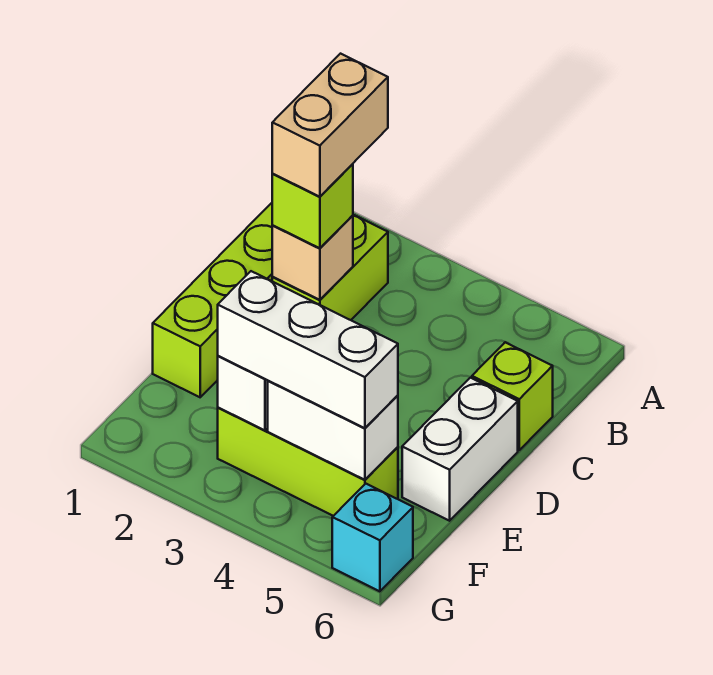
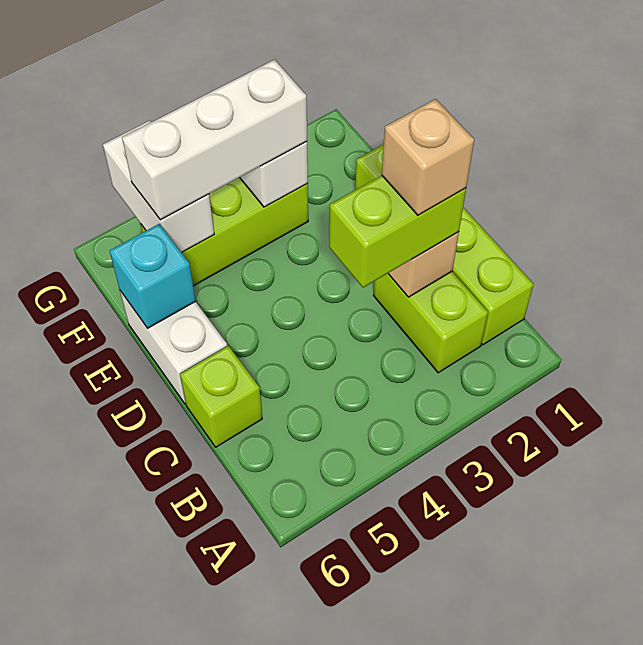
tan brick B2:C2 level 4 -> tan brick C2 level 4
lime brick C2 level 3 -> lime brick C2:C3 level 3
white brick F4:F5 level 2 -> white brick F5:G5 level 2
cyan brick G6 level 1 -> cyan brick E6 level 2

